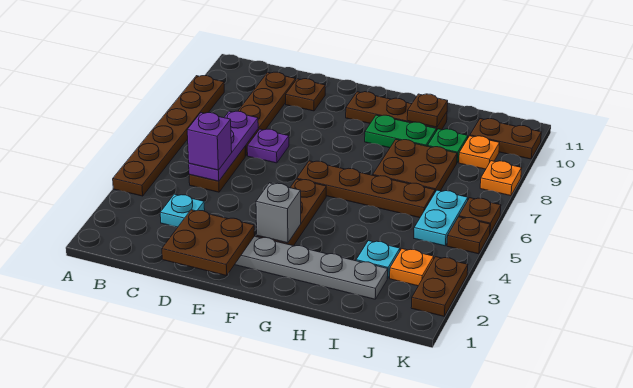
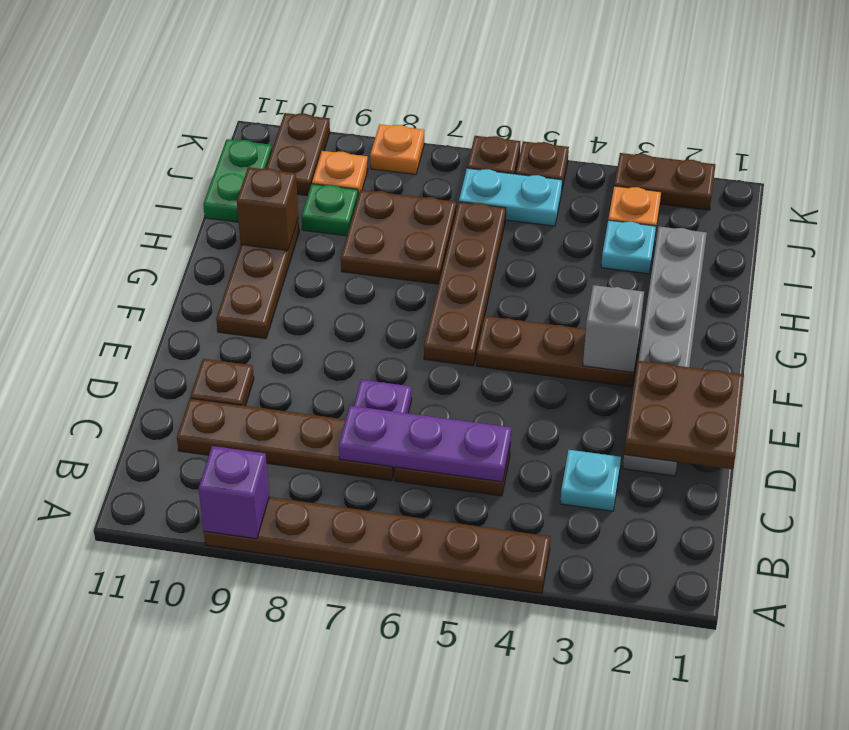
purple brick C5 level 3 -> purple brick A9 level 2
green plate G9:H9 level 1 -> green plate I11:J11 level 1
brown plate H10 level 2 -> brown brick H10 level 2

